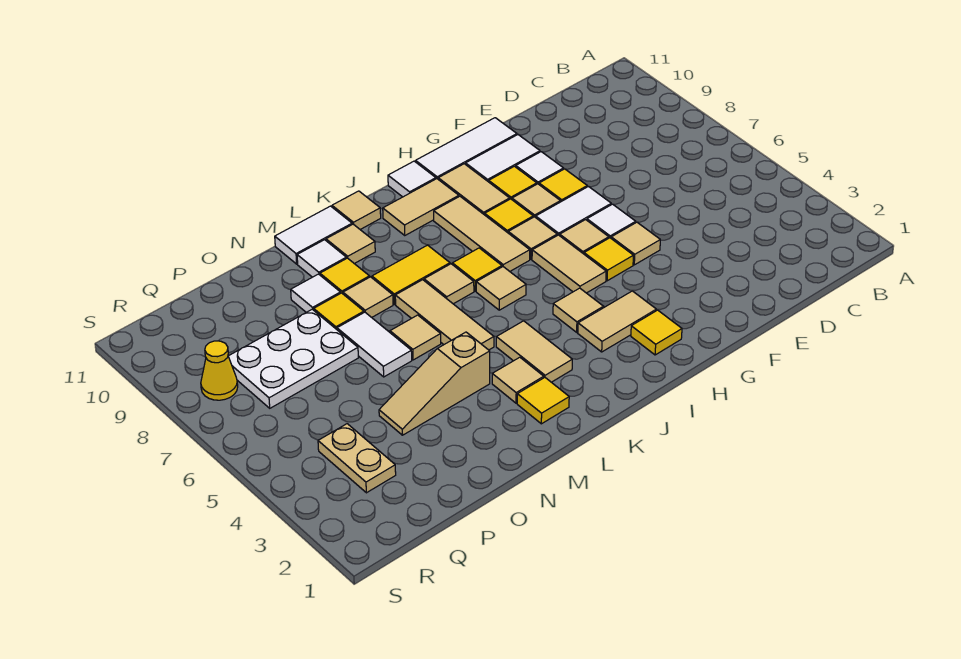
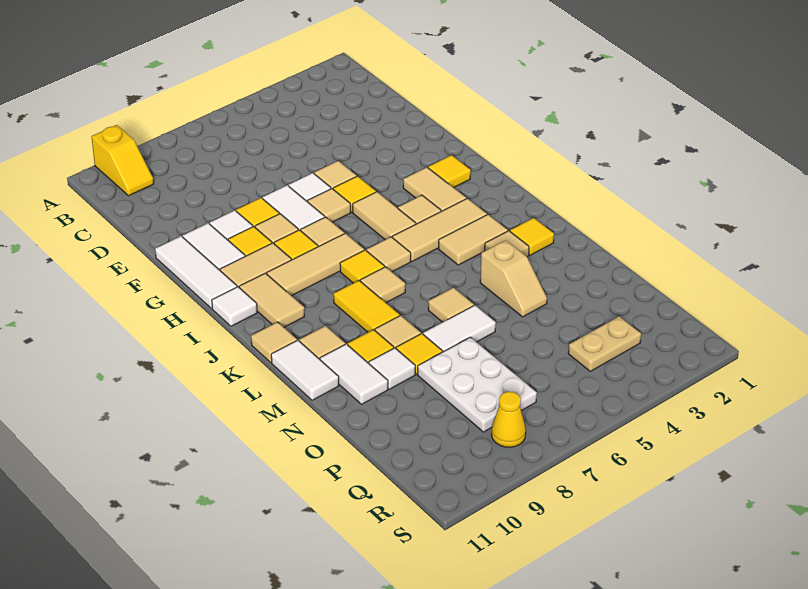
none -> yellow slope A10:B10 level 1 top A
tan tile H5:H6 level 1 -> tan tile H5:I5 level 1
tan tile L5:L7 level 1 -> tan tile J3:J5 level 1
tan slope M4:O4 level 1 top M -> tan slope M4:N4 level 1 top M
white tile M10 level 1 -> white tile M10:N10 level 1

